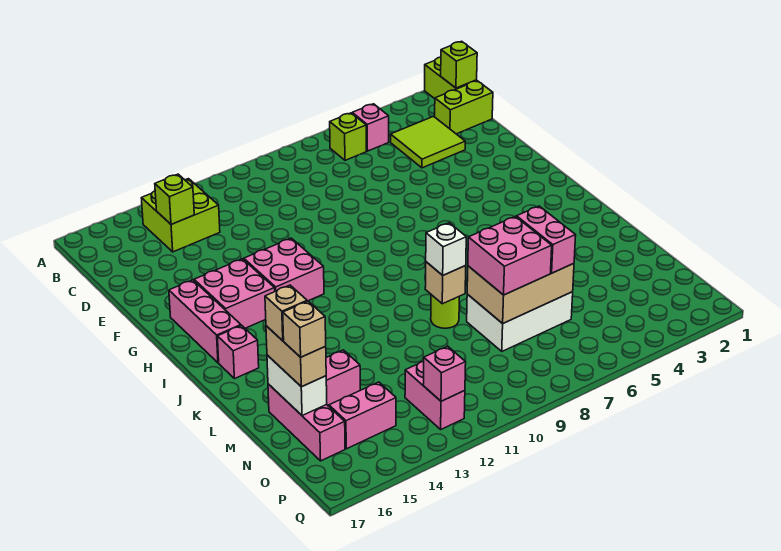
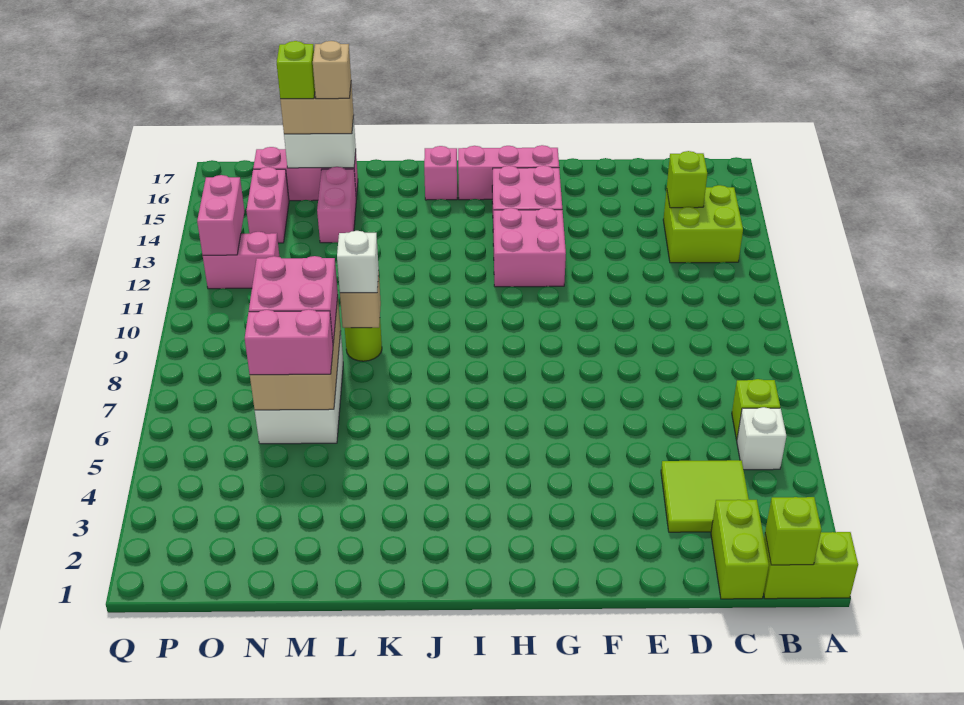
pink brick B5 level 1 -> white brick B5 level 1
tan brick N16 level 4 -> lime brick N16 level 4
pink brick P12 level 2 -> pink brick P12:P13 level 2

